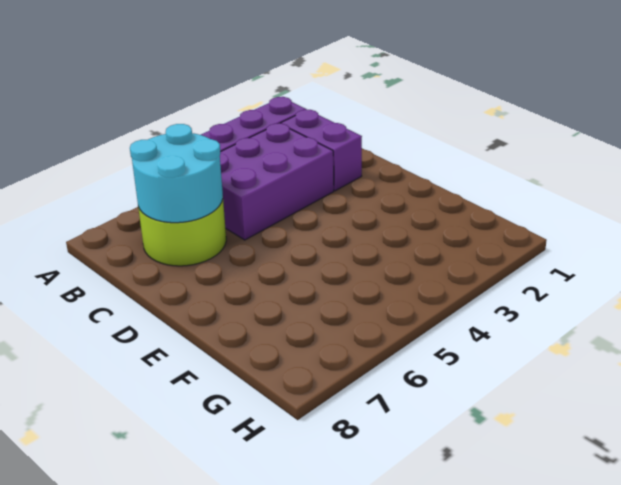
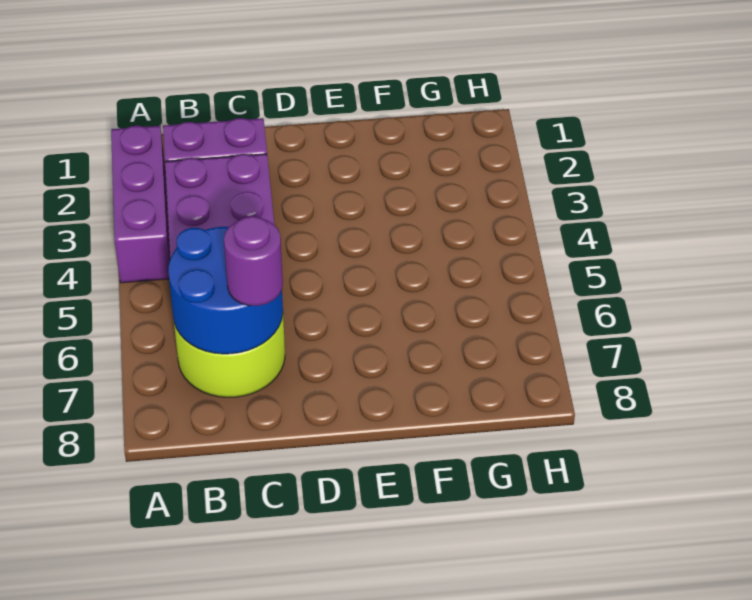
cyan round brick B6:C7 level 2 -> blue round brick B6:C7 level 2
none -> purple round brick C7 level 3

